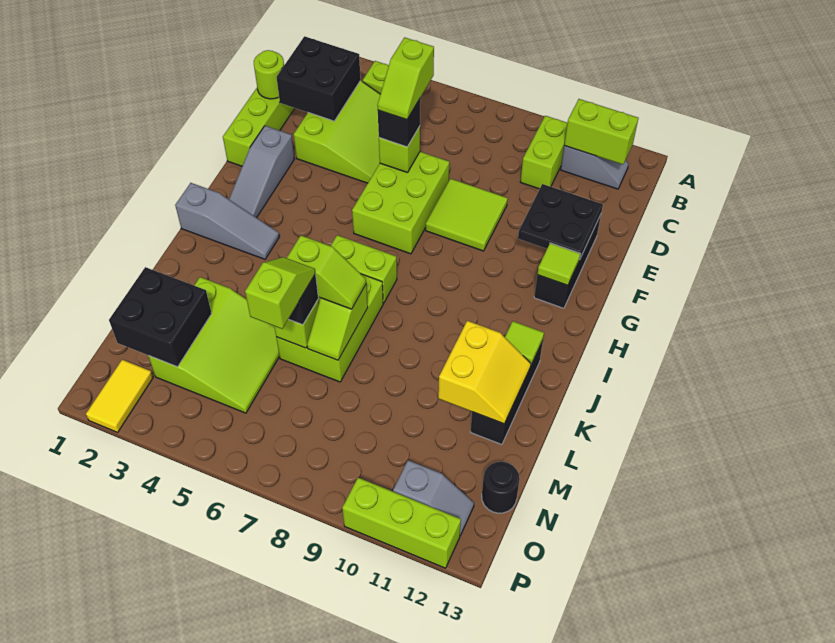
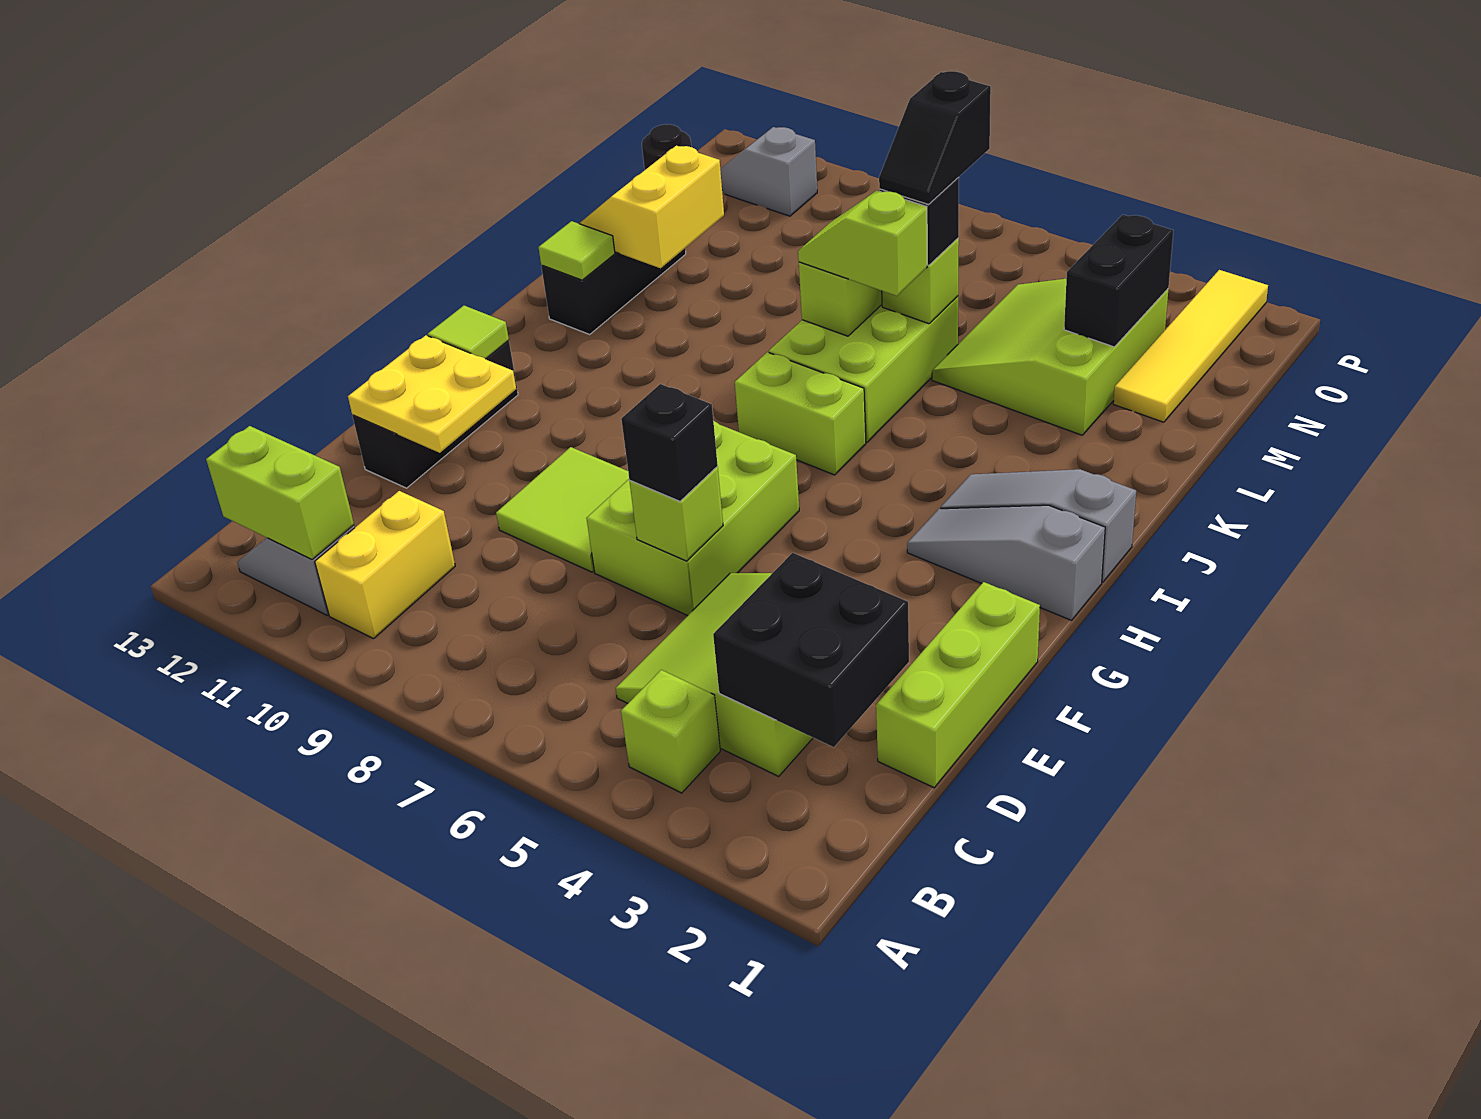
lime brick B10:C10 level 1 -> yellow brick B10:C10 level 1
lime round brick D1 level 2 -> none
lime slope D6:E6 level 4 top D -> none
black plate E11:F12 level 2 -> yellow plate E11:F12 level 2
grey slope F2:H2 level 1 top F -> grey slope H1:H3 level 1 top 1
lime slope L6:M6 level 4 top M -> black slope L6:M6 level 4 top M
black brick M2:N3 level 2 -> black brick M3:N3 level 2
yellow tile O2:P2 level 1 -> yellow tile M2:P2 level 1
lime brick P10:P12 level 1 -> none

